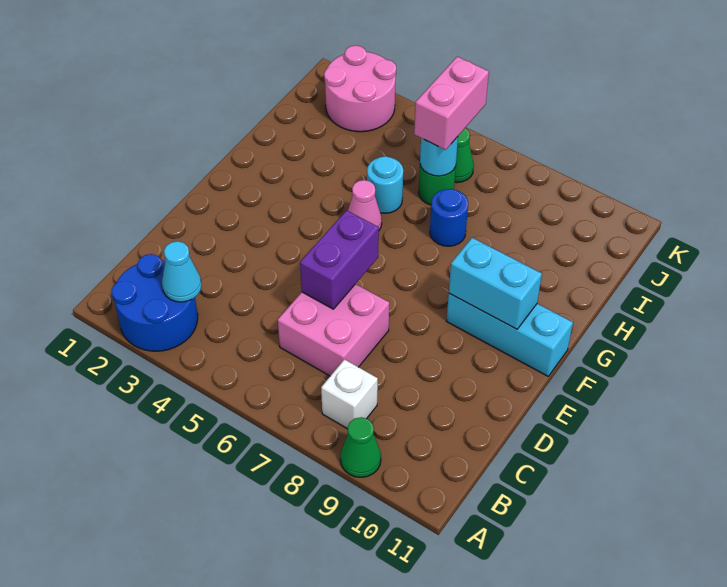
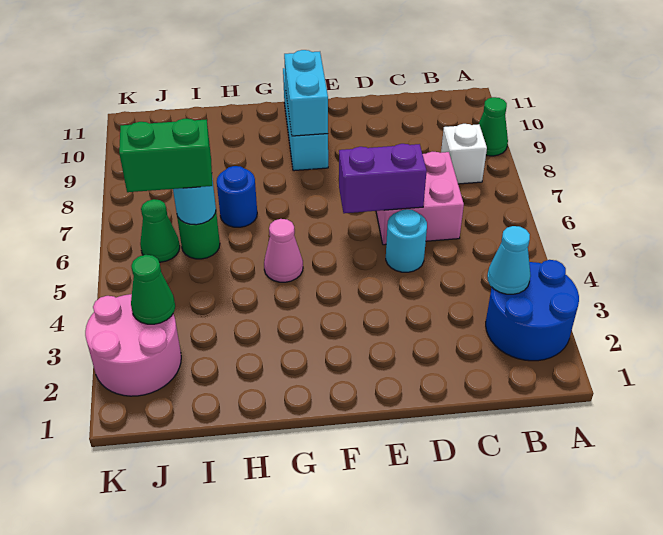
cyan round brick H5 level 1 -> cyan round brick D5 level 1
pink brick I6:J6 level 3 -> green brick I6:J6 level 3
none -> green cone J3 level 2

